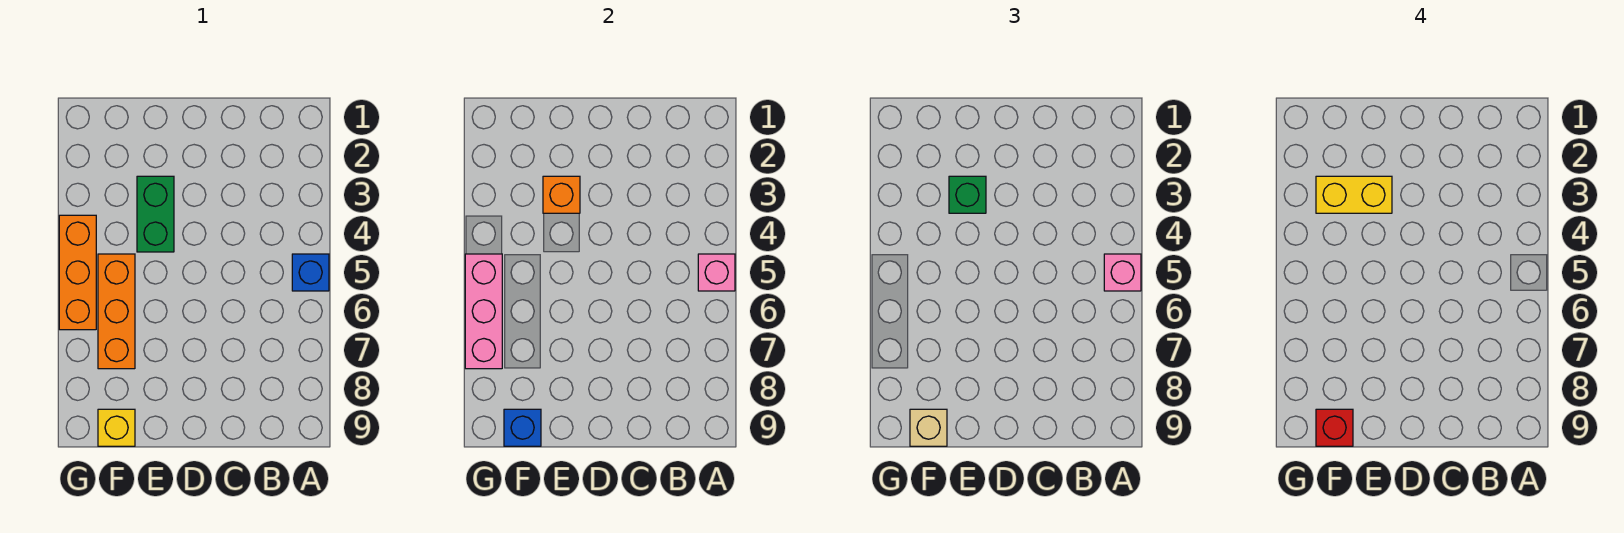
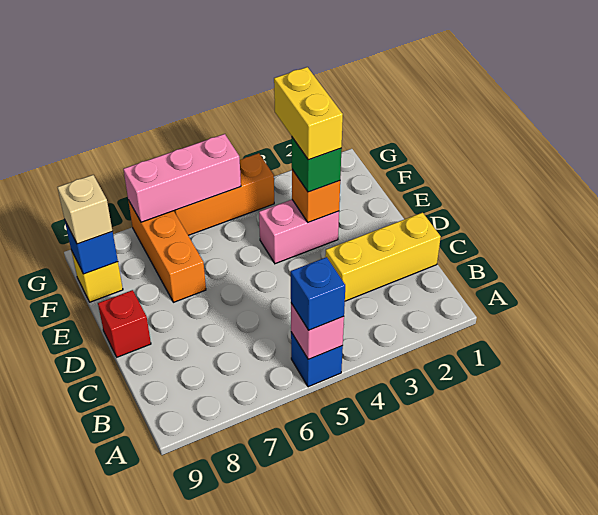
pink brick A5 level 3 -> blue brick A5 level 3
none -> yellow brick C1:C3 level 1
green brick E3:E4 level 1 -> pink brick E3:E4 level 1
orange brick F5:F7 level 1 -> orange brick E7:G7 level 1
red brick F9 level 4 -> red brick D9 level 1

